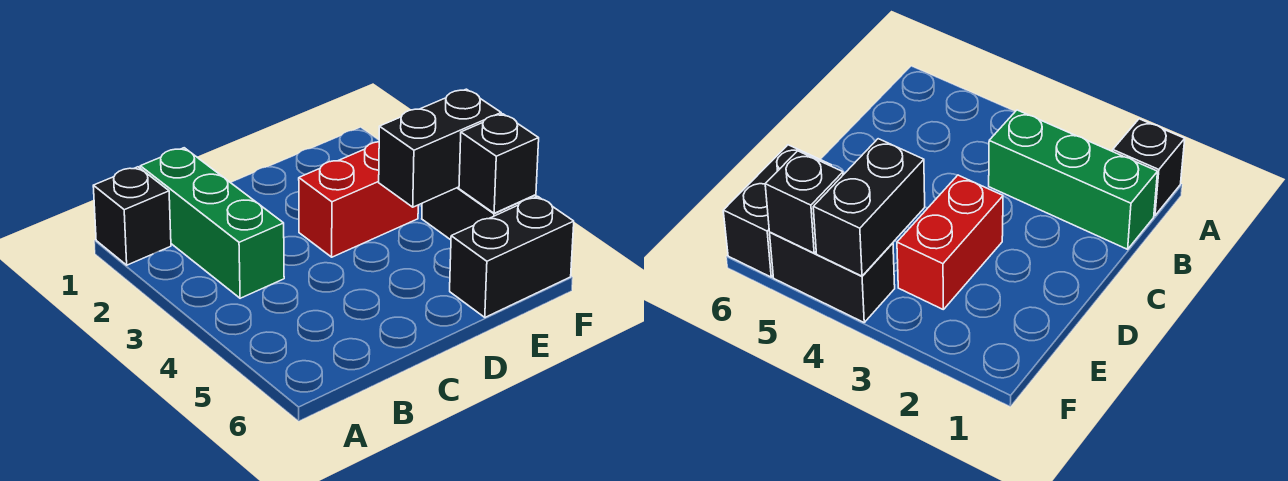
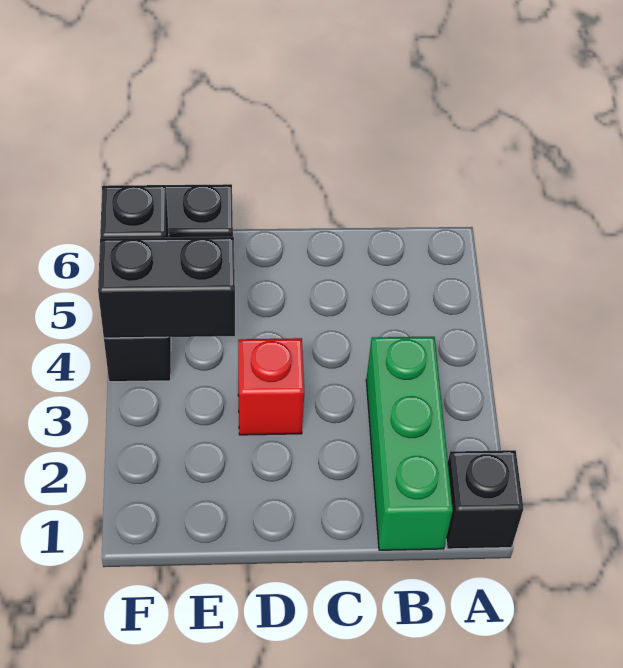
red brick D3:E3 level 1 -> red brick D3 level 1

